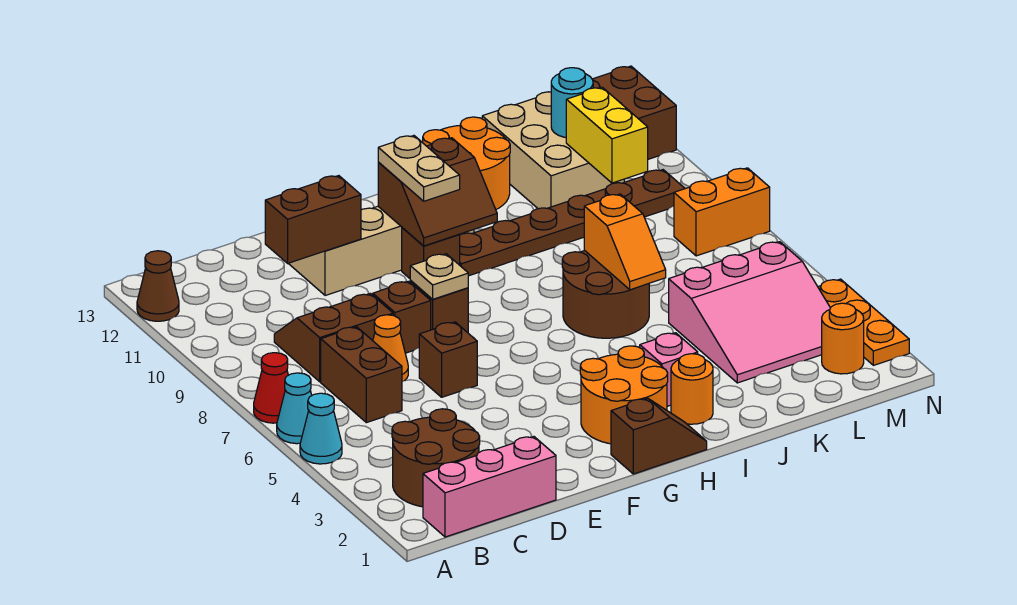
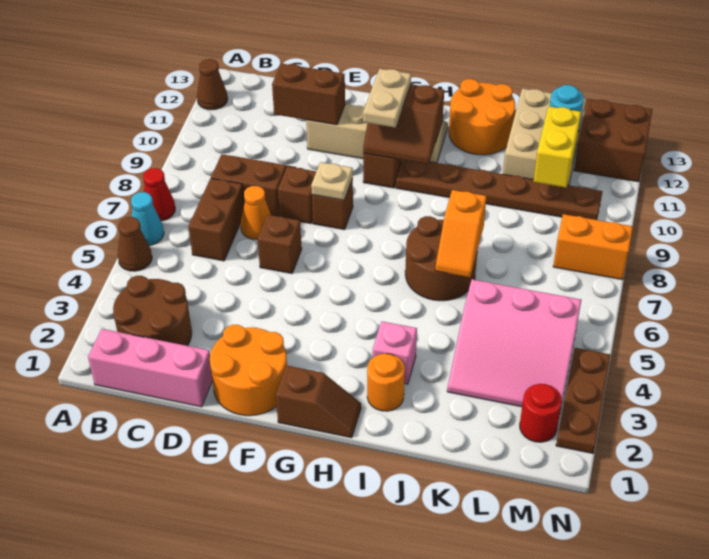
cyan cone A5 level 1 -> brown cone A5 level 1
orange round brick G2:H3 level 1 -> orange round brick E1:F2 level 1
orange round brick M2 level 1 -> red round brick M2 level 1
orange plate N2:N4 level 1 -> brown plate N2:N4 level 1

